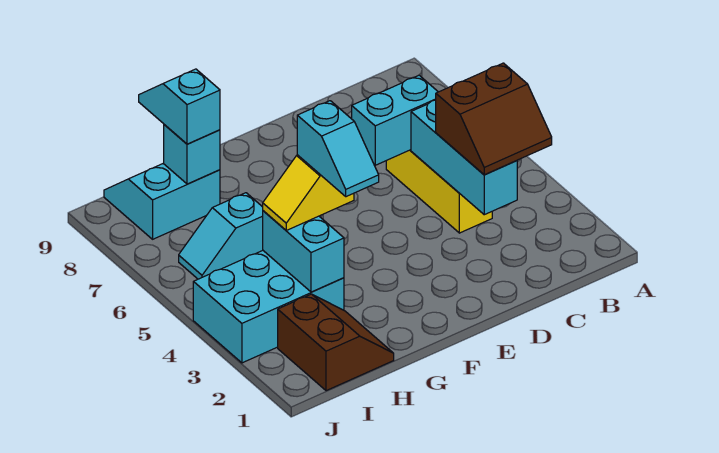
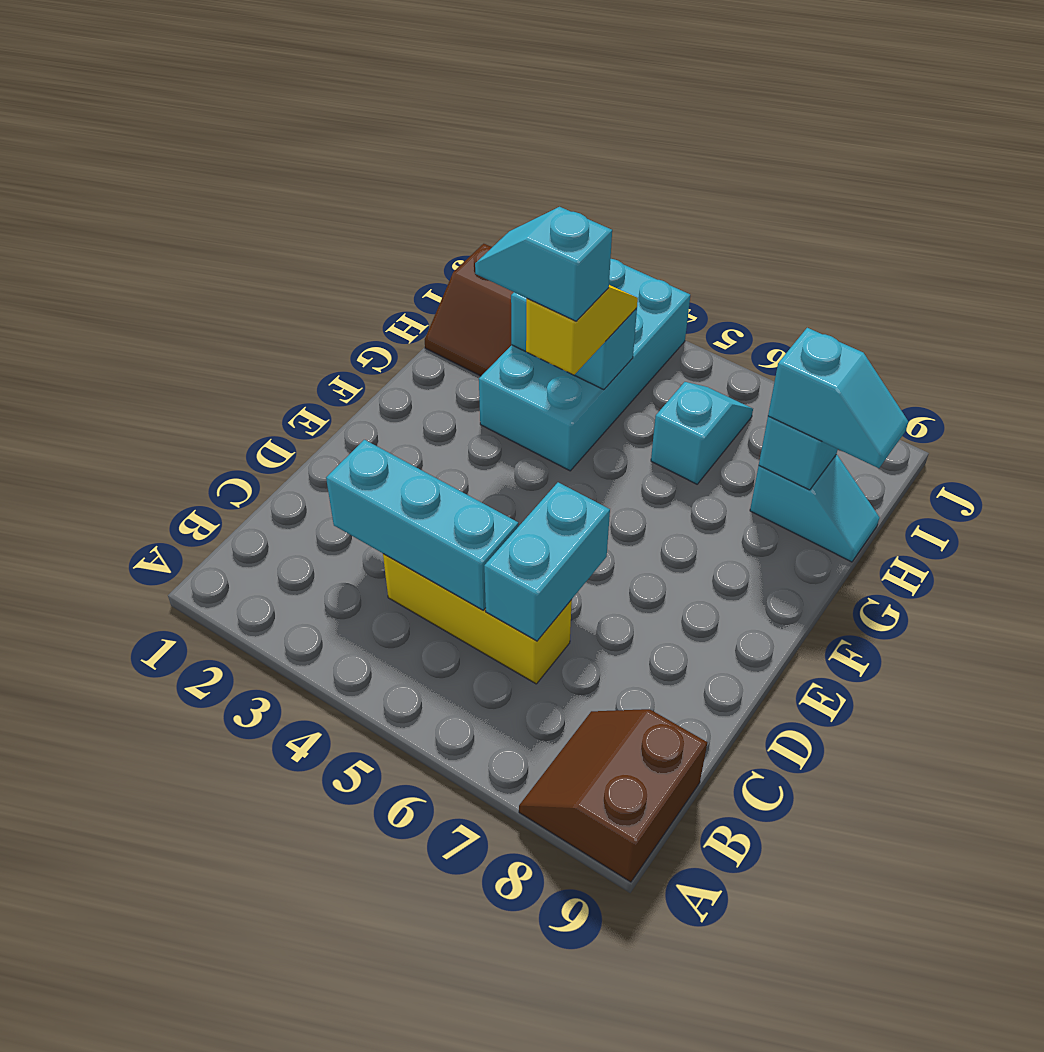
brown slope B3:C4 level 3 top 4 -> brown slope A8:B9 level 1 top 9
cyan brick H3:J4 level 1 -> cyan brick G3:J4 level 1
cyan slope H8:I9 level 1 top 8 -> cyan slope H8:H9 level 1 top 8

